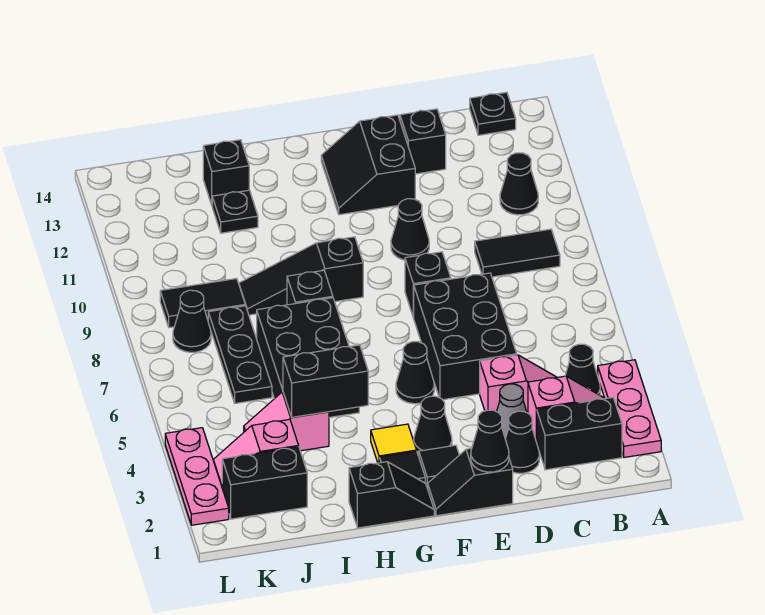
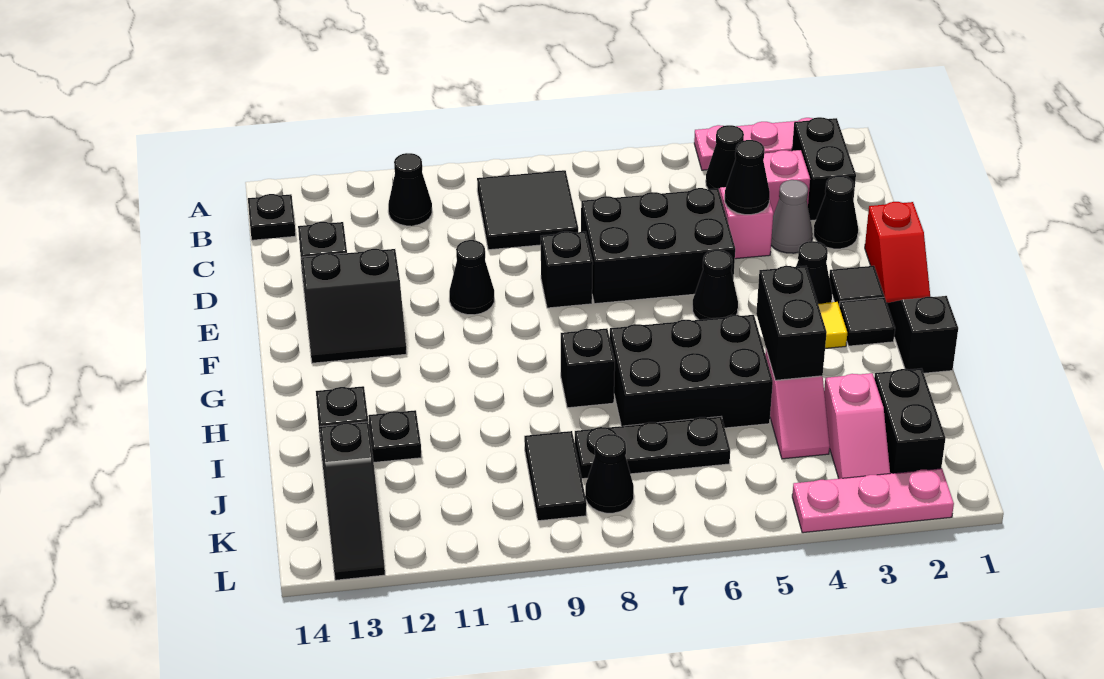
black tile B9:C9 level 1 -> black tile B8:C9 level 1
black slope E1:F1 level 1 top E -> red slope E1:F1 level 1 top E
black cone E1 level 2 -> black cone D4 level 2
black slope G9:I9 level 1 top G -> black slope J13:L13 level 1 top J

